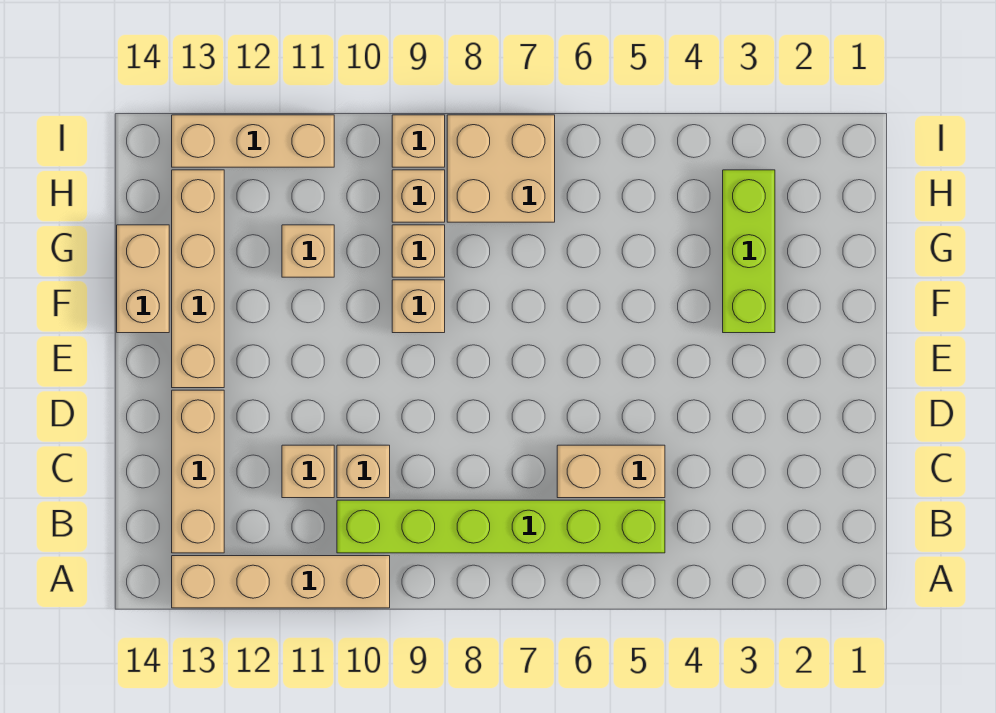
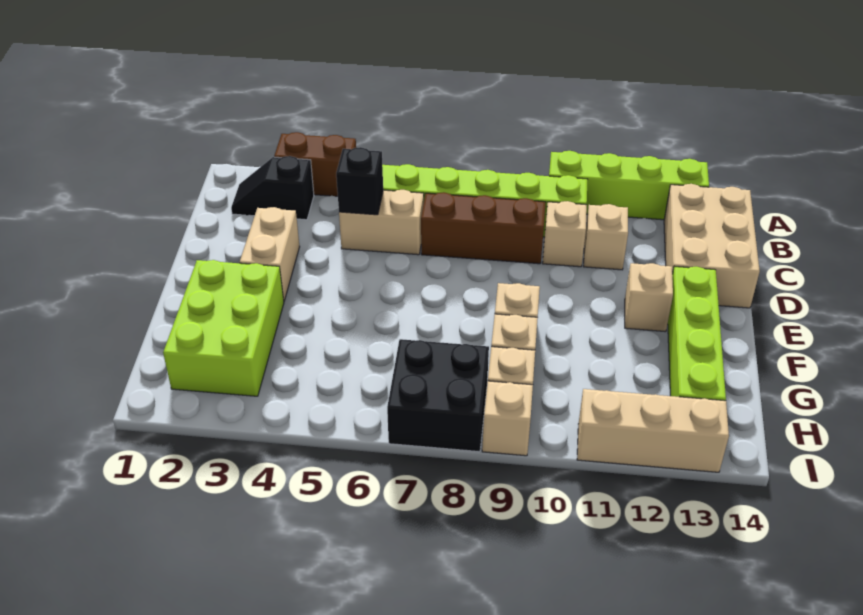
none -> brown brick A3:A4 level 1
tan brick A10:A13 level 1 -> lime brick A10:A13 level 1
none -> black slope B2:B3 level 1 top 3
tan brick B13:D13 level 1 -> tan brick B13:D14 level 1
none -> black brick C5 level 2
none -> brown brick C7:C9 level 1
tan brick E13:H13 level 1 -> lime brick E13:H13 level 1
lime brick F3:H3 level 1 -> lime brick F2:H3 level 1
tan brick F14:G14 level 1 -> tan brick D3:E3 level 1
tan brick G11 level 1 -> tan brick E12 level 1
tan brick H7:I8 level 1 -> black brick H7:I8 level 1

